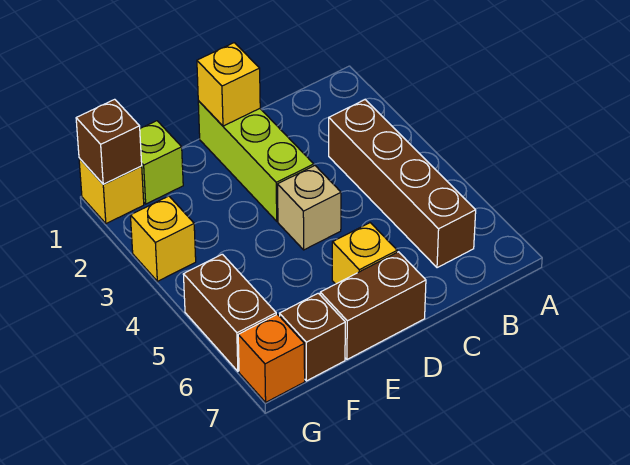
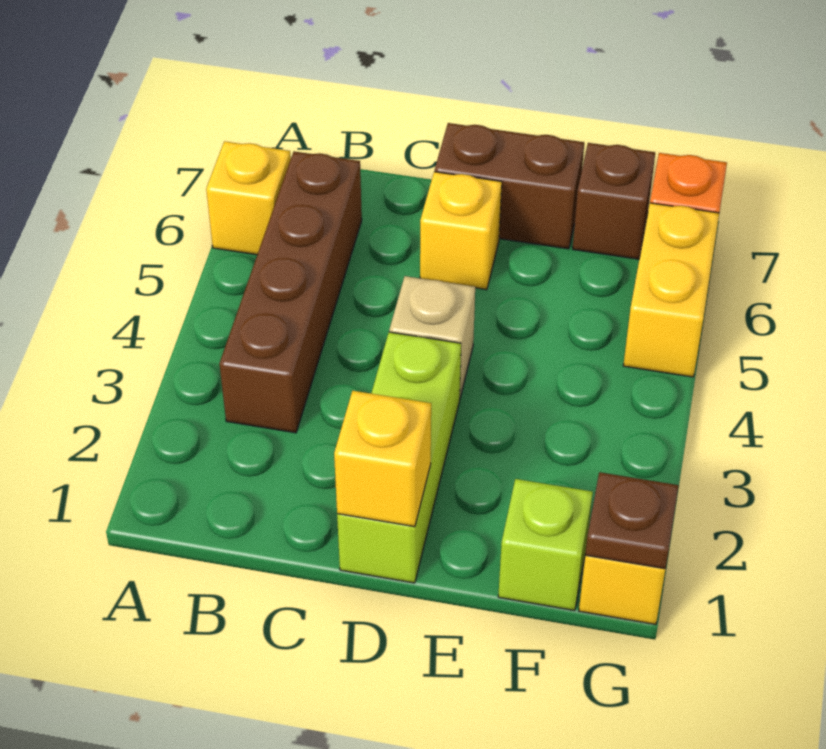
brown brick G1 level 2 -> brown plate G1 level 2
yellow brick G3 level 1 -> yellow brick A6 level 1
brown brick G5:G6 level 1 -> yellow brick G5:G6 level 1

